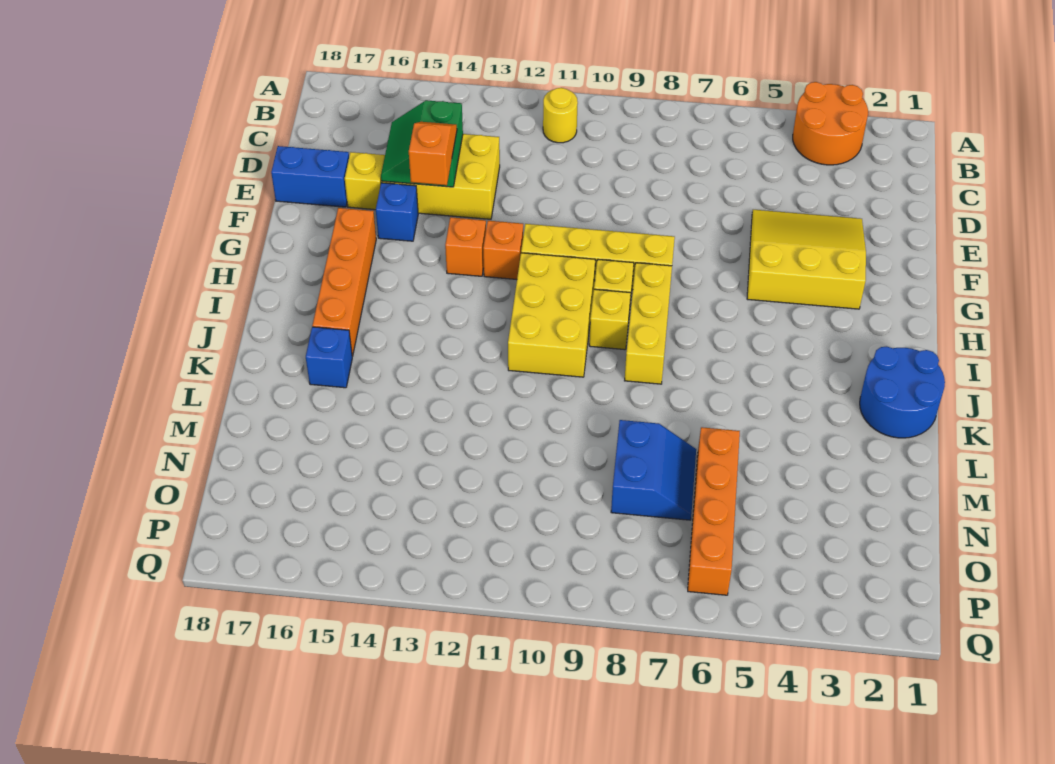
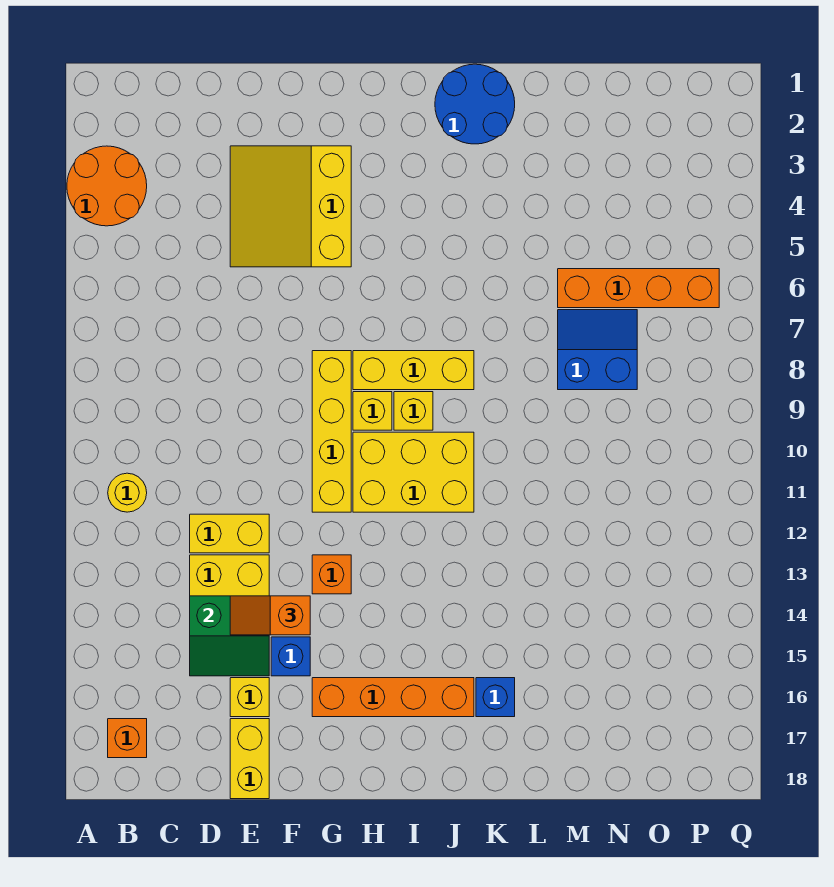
none -> yellow brick D12:E12 level 1
blue brick E17:E18 level 1 -> yellow brick E17:E18 level 1
orange brick G12 level 1 -> orange brick B17 level 1

